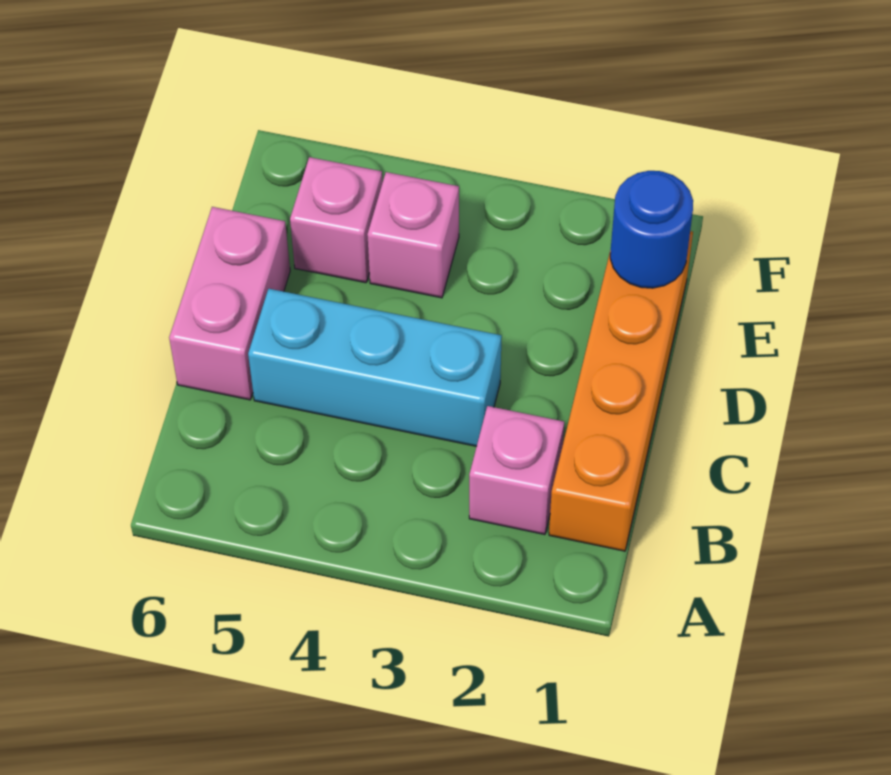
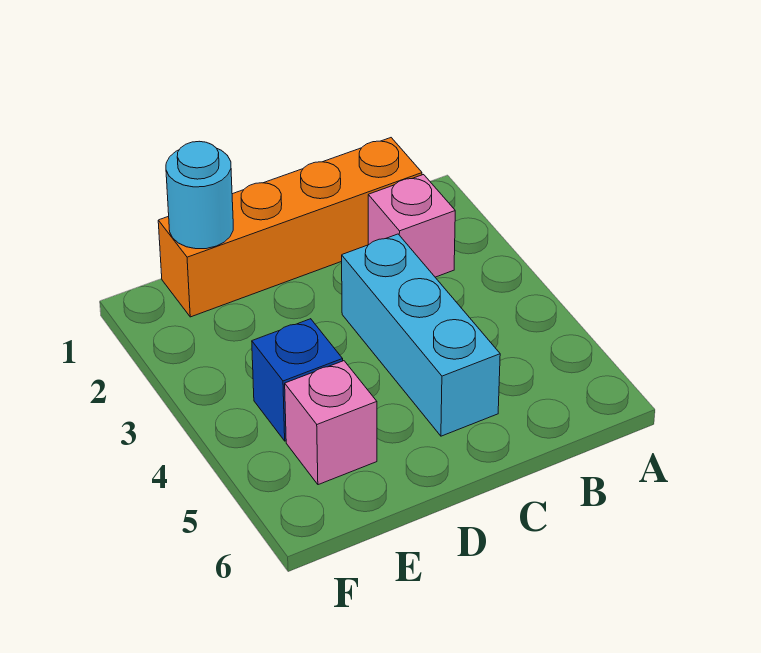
pink brick C6:D6 level 1 -> none
blue round brick E1 level 2 -> cyan round brick E1 level 2
pink brick E4 level 1 -> blue brick E4 level 1

